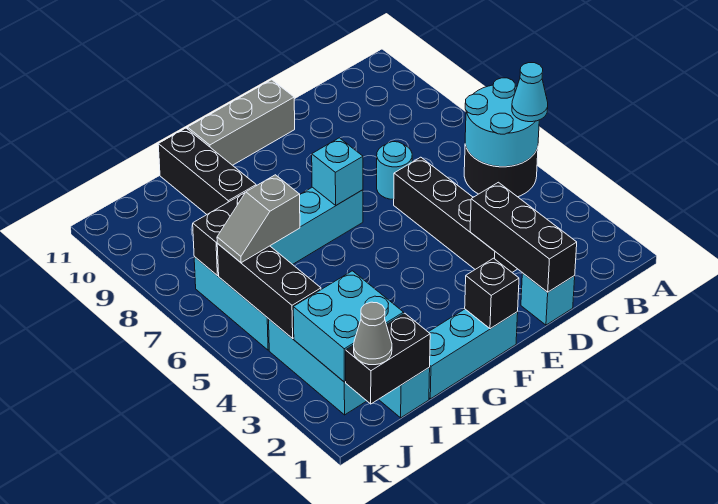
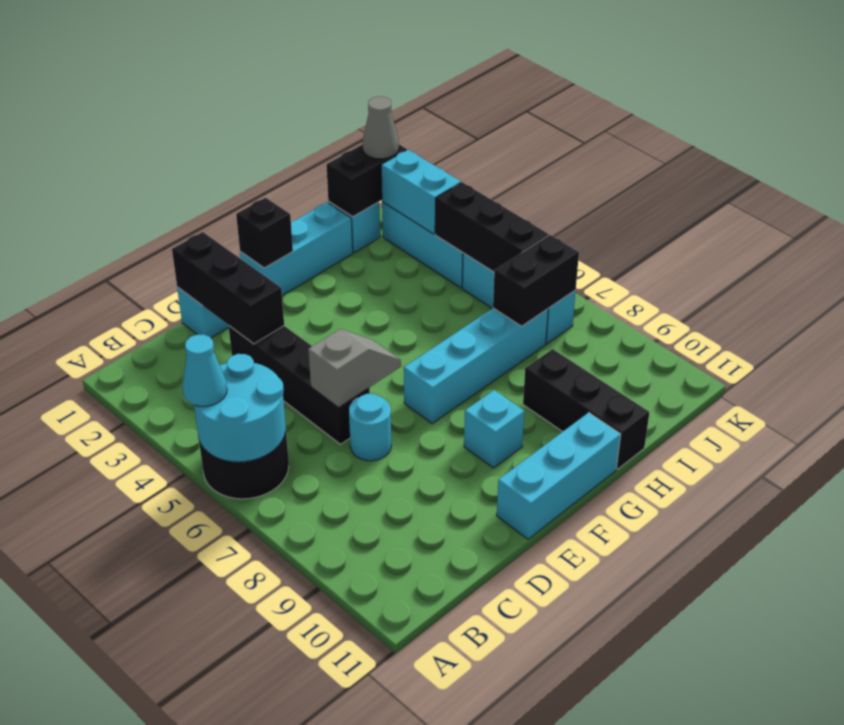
grey brick E11:G11 level 1 -> cyan brick E11:G11 level 1
cyan brick F7 level 2 -> cyan brick F9 level 1
cyan brick I2:J3 level 2 -> cyan brick J2:J3 level 2
grey slope I6:J6 level 3 top I -> grey slope D6:E6 level 2 top D

